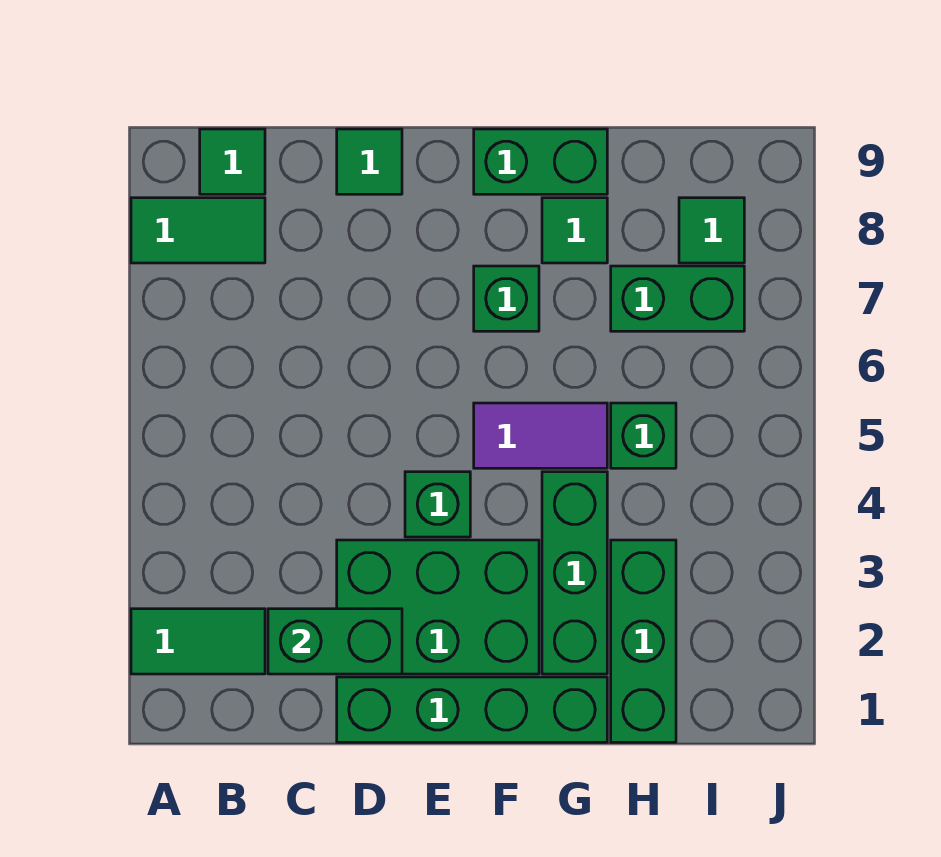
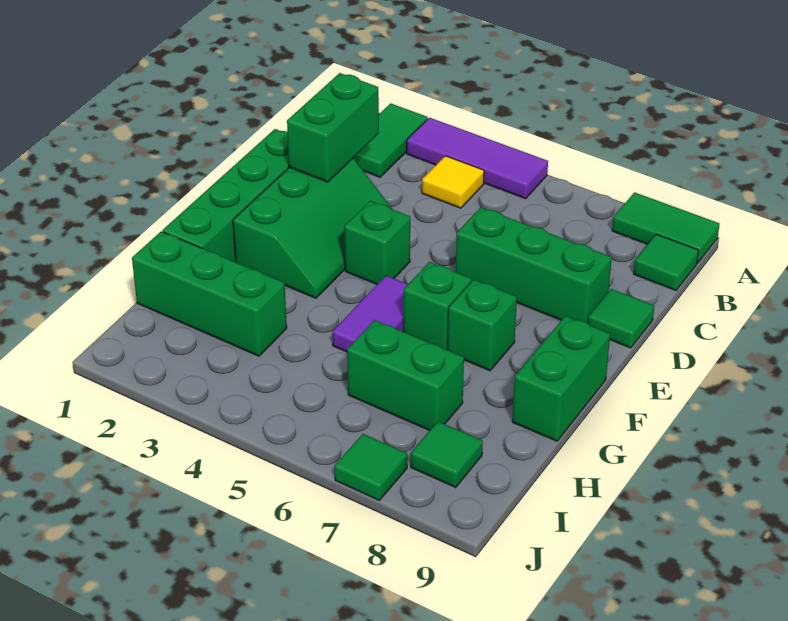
none -> purple tile A3:A5 level 1
green tile A8:B8 level 1 -> green tile A8:A9 level 1
none -> yellow tile B4 level 1
green brick D2:F3 level 1 -> green slope D2:F3 level 1 top 2
green brick G2:G4 level 1 -> green brick D6:D8 level 1
green tile G8 level 1 -> green tile J7 level 1
green brick H5 level 1 -> green brick F6 level 1
green brick H7:I7 level 1 -> green brick H6:H7 level 1

